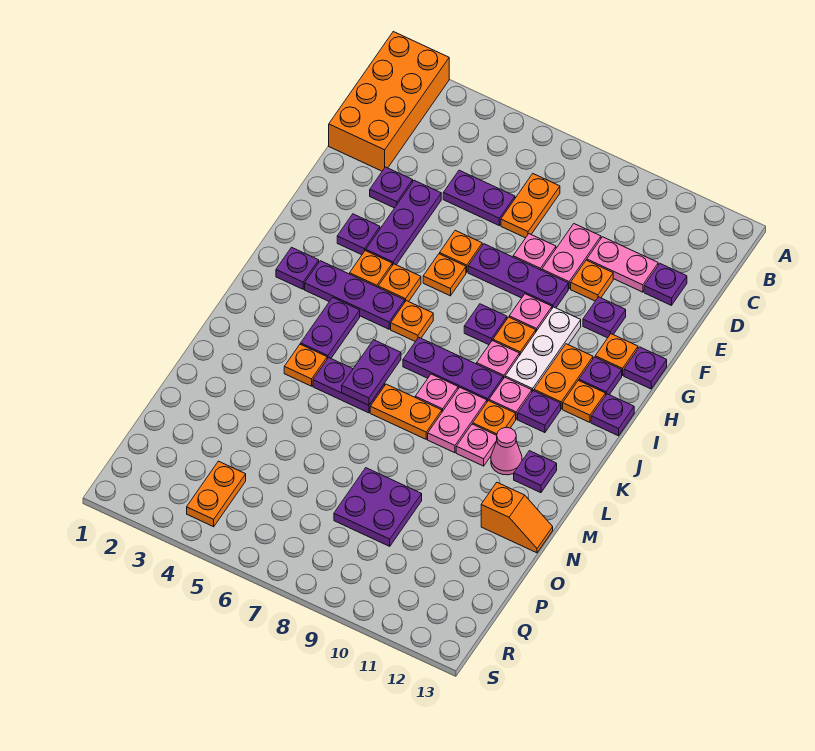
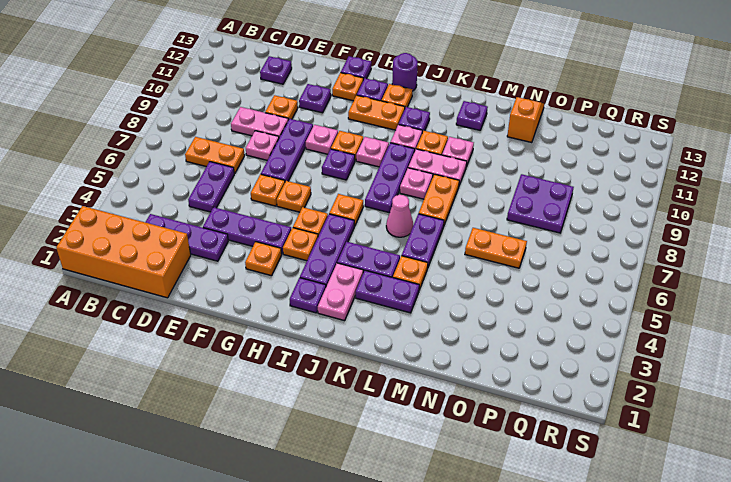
pink plate D10:D11 level 1 -> pink plate J2:J3 level 1
purple plate E3 level 1 -> purple plate C3:E3 level 1
purple plate G3 level 1 -> orange plate G3 level 1
white plate G10:I10 level 1 -> none
purple plate I13 level 1 -> purple round brick I13 level 1
purple plate K6:L6 level 2 -> purple plate K3:L3 level 1
pink cone L11 level 1 -> pink cone K6 level 1
orange plate Q4:R4 level 1 -> orange plate N6:O6 level 1

